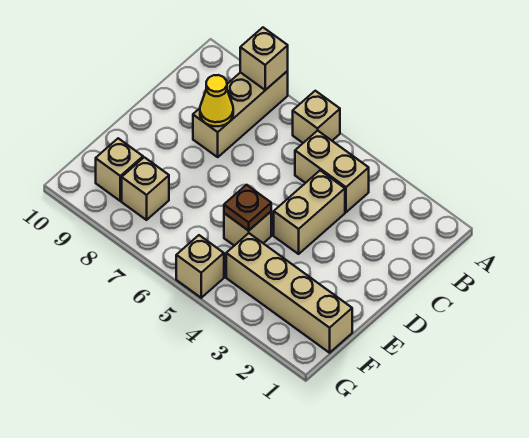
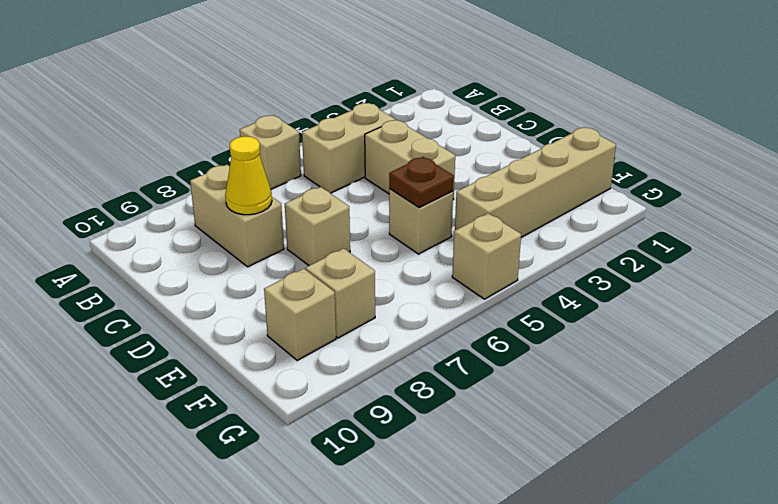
tan brick A8:C8 level 1 -> tan brick B8:C8 level 1
tan brick A8 level 2 -> tan brick D7 level 1

